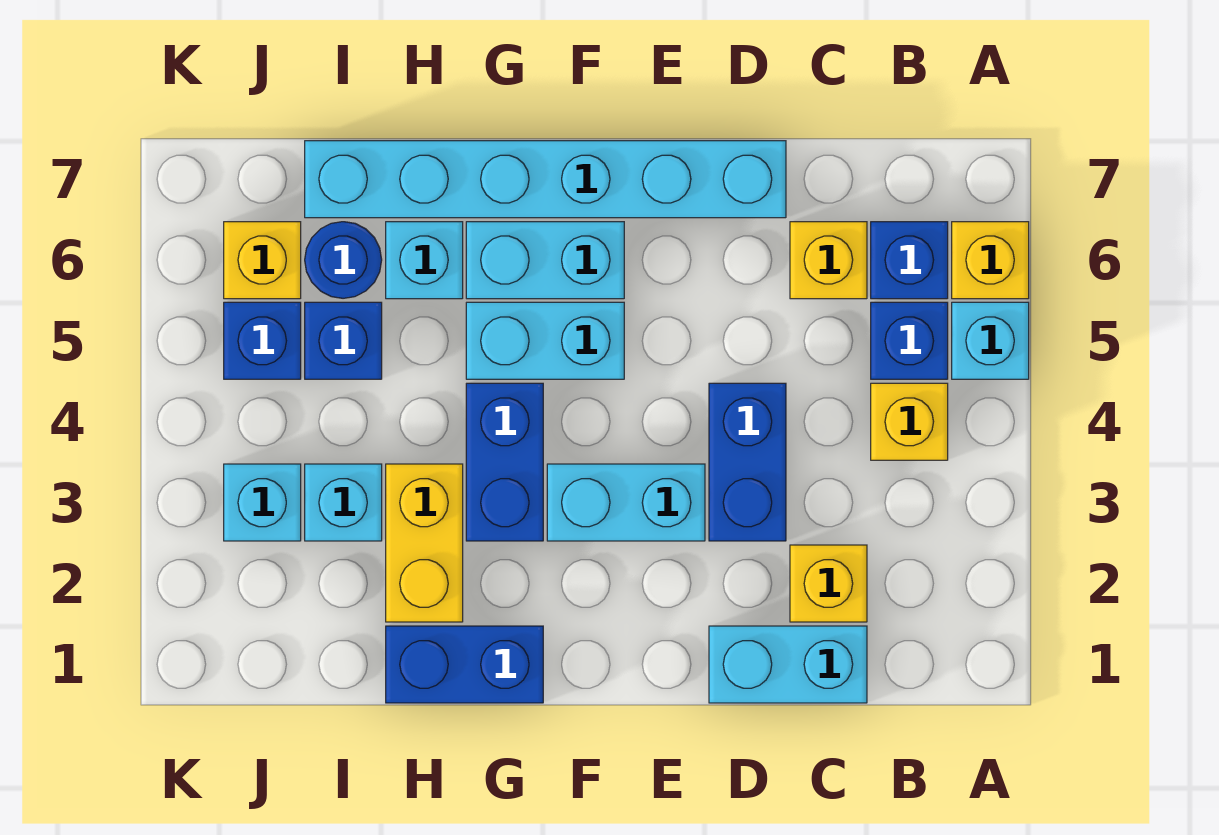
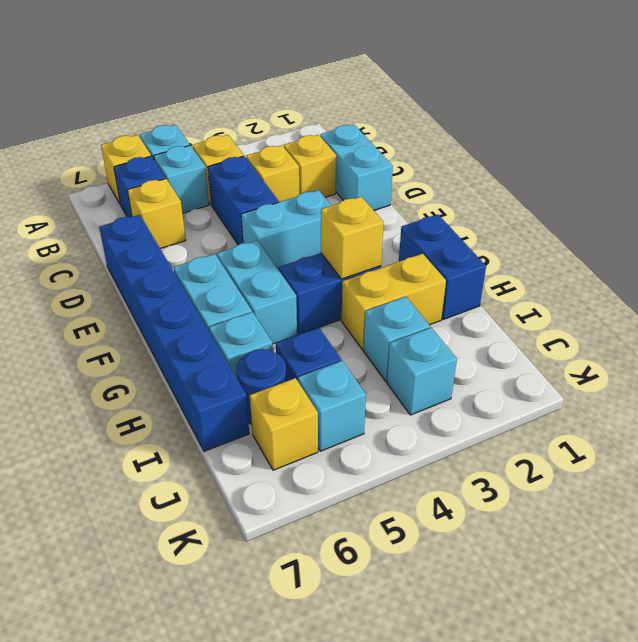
blue brick B5 level 1 -> cyan brick B5 level 1
none -> yellow brick C3 level 1
blue brick D3:D4 level 1 -> blue brick C4:D4 level 1
cyan brick D7:I7 level 1 -> blue brick D7:I7 level 1
cyan brick E3:F3 level 1 -> cyan brick E3:E4 level 1
none -> yellow brick G3 level 2
blue brick J5 level 1 -> cyan brick J5 level 1

